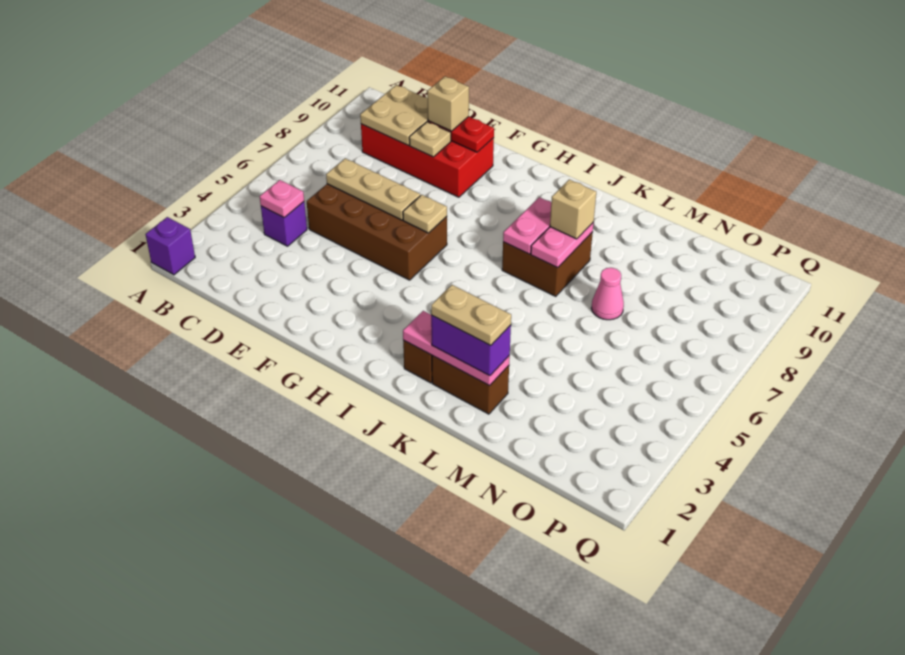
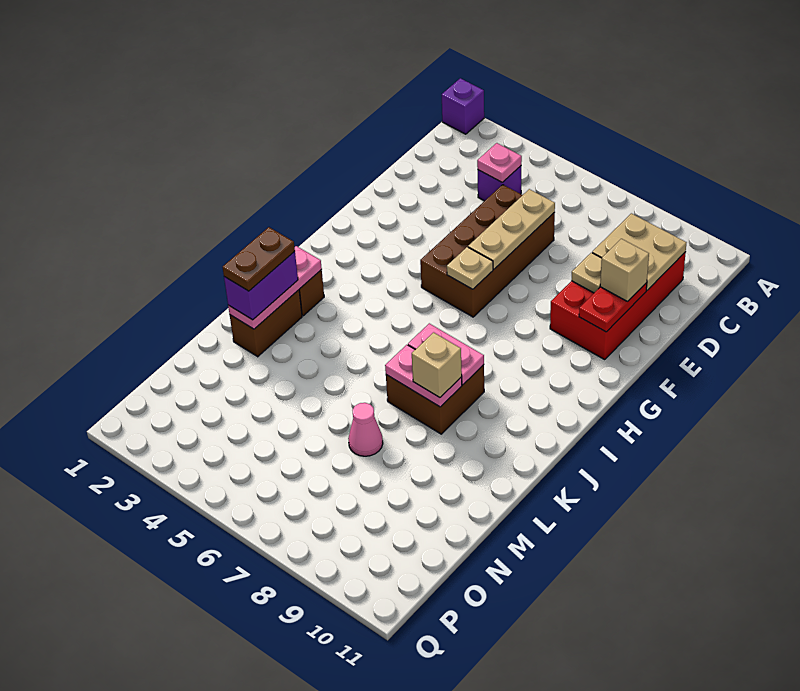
tan plate K2:L2 level 4 -> brown plate K2:L2 level 4

